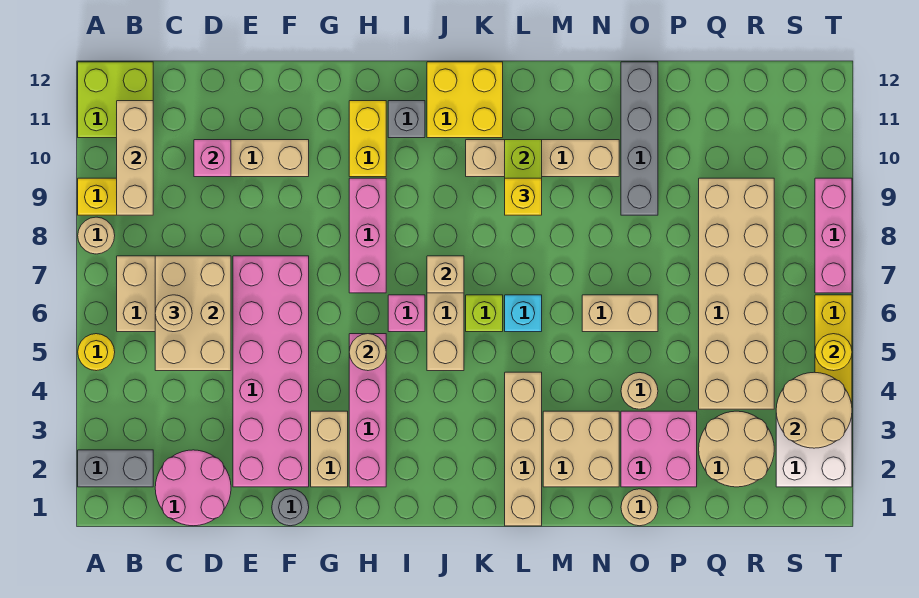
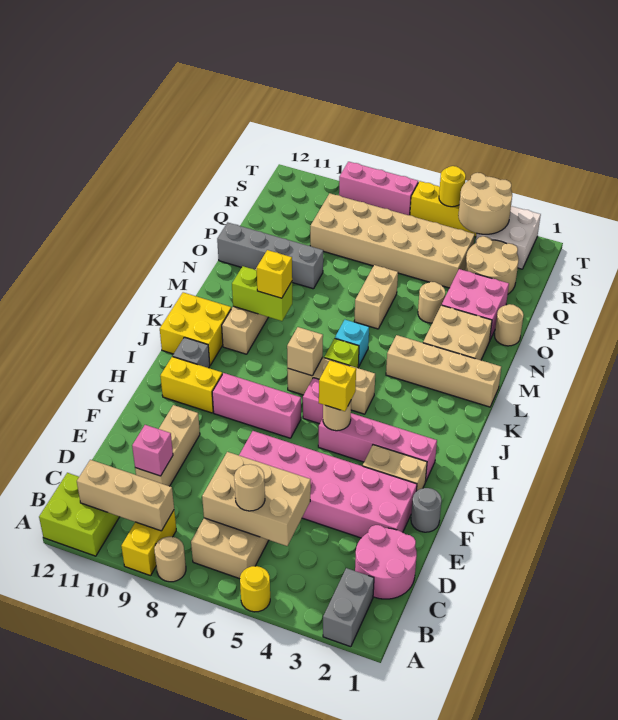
none -> yellow brick H5 level 3

